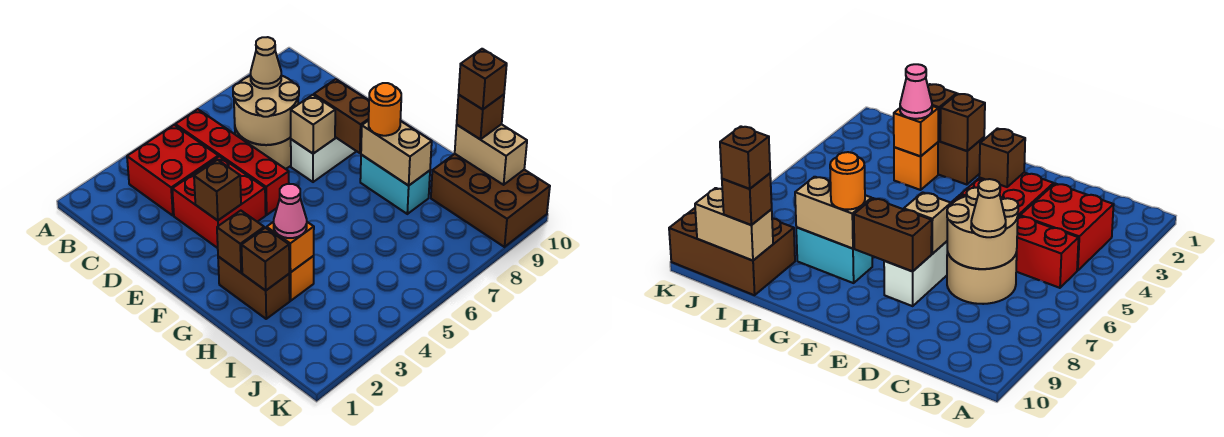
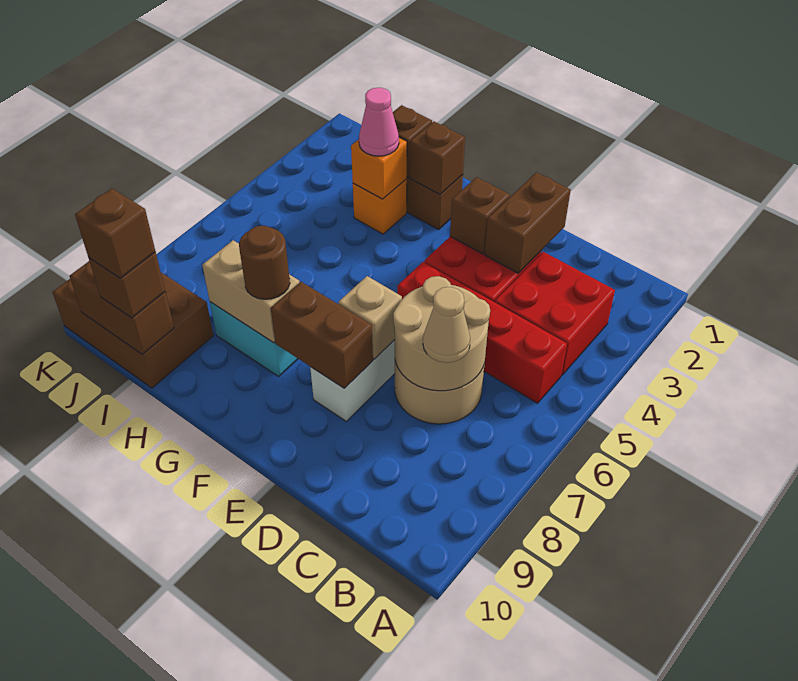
none -> brown brick D2:D3 level 2
orange round brick G8 level 3 -> brown round brick G8 level 3
tan brick I10:J10 level 2 -> brown brick I10:J10 level 2

